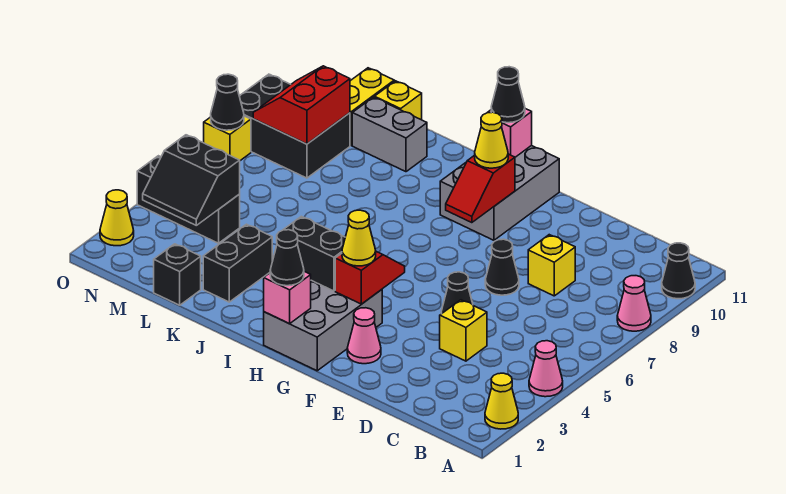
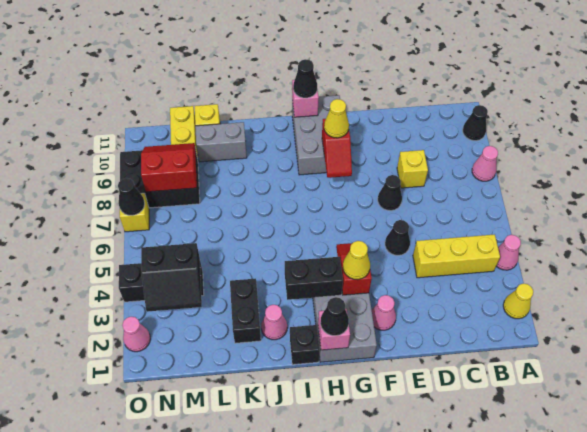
yellow brick D4 level 1 -> yellow brick B4:D4 level 1
none -> pink cone J2 level 1
black brick L1 level 1 -> black brick I1 level 1
red slope M8:N9 level 2 top M -> red slope M8:N9 level 2 top 8
yellow cone O2 level 1 -> pink cone O2 level 1

